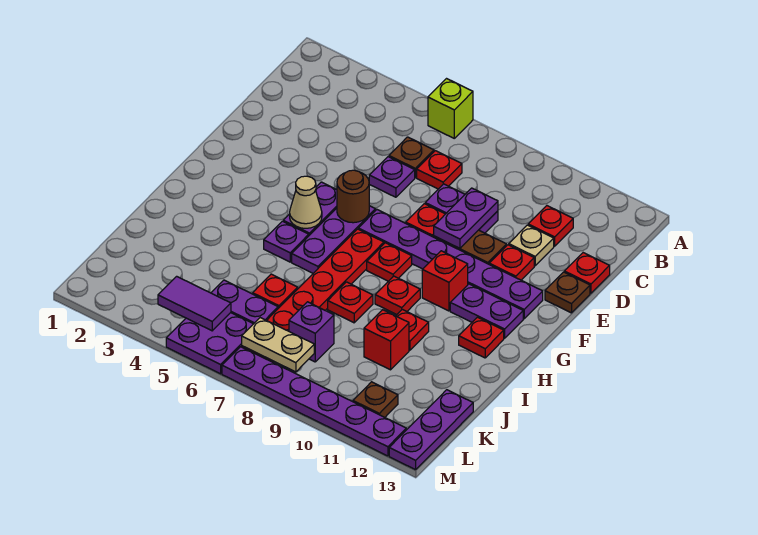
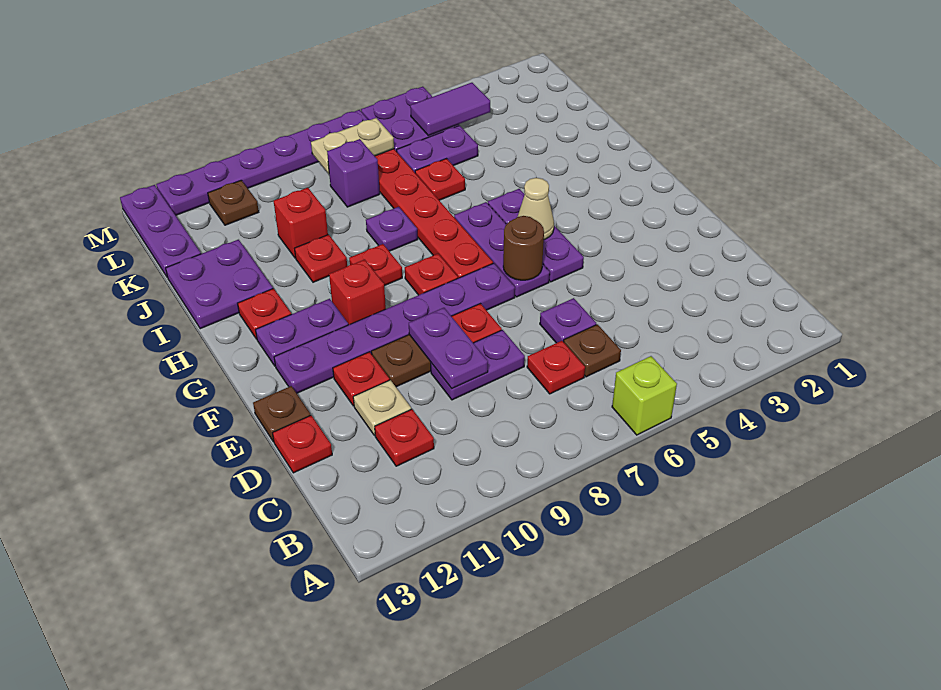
red plate I8 level 1 -> purple plate I8 level 1
none -> purple plate I12:J13 level 1

